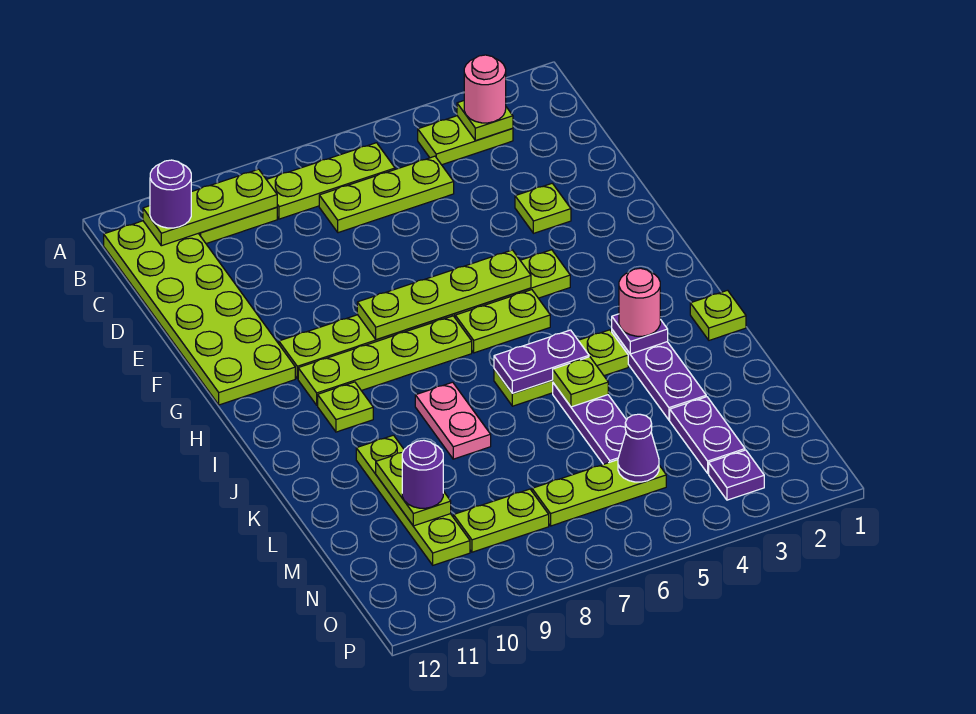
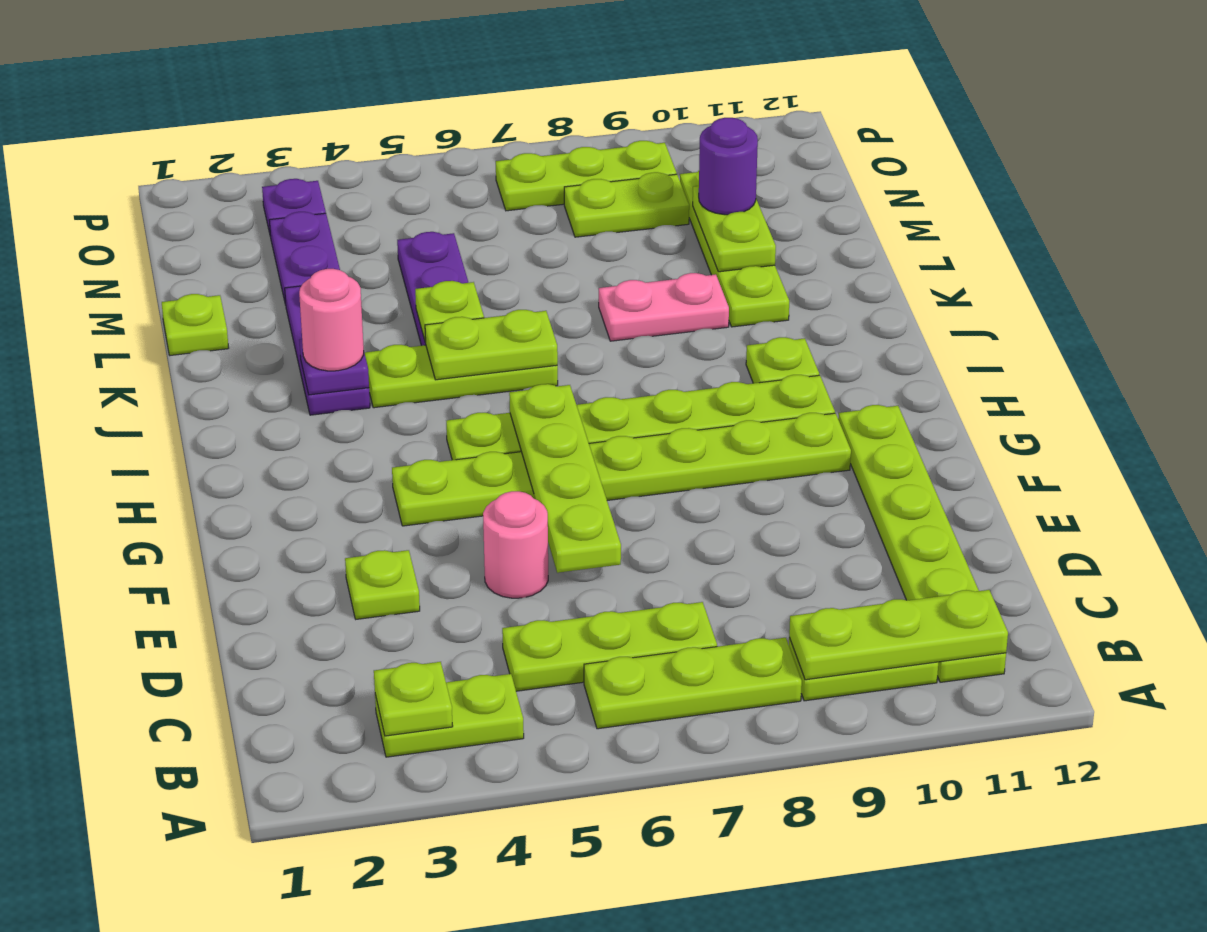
pink round brick B3 level 3 -> pink round brick E5 level 1
lime plate B11:G12 level 1 -> lime plate B11:G11 level 1
purple round brick B11 level 3 -> none
lime plate G5:G8 level 2 -> lime plate E6:H6 level 2
lime plate J1 level 1 -> lime plate L1 level 1
purple plate J5:J6 level 2 -> lime plate J5:J6 level 2
pink plate J8:K8 level 1 -> pink plate K8:K9 level 1
lime plate N5:N7 level 1 -> lime plate O7:O9 level 1
purple cone N5 level 2 -> none

